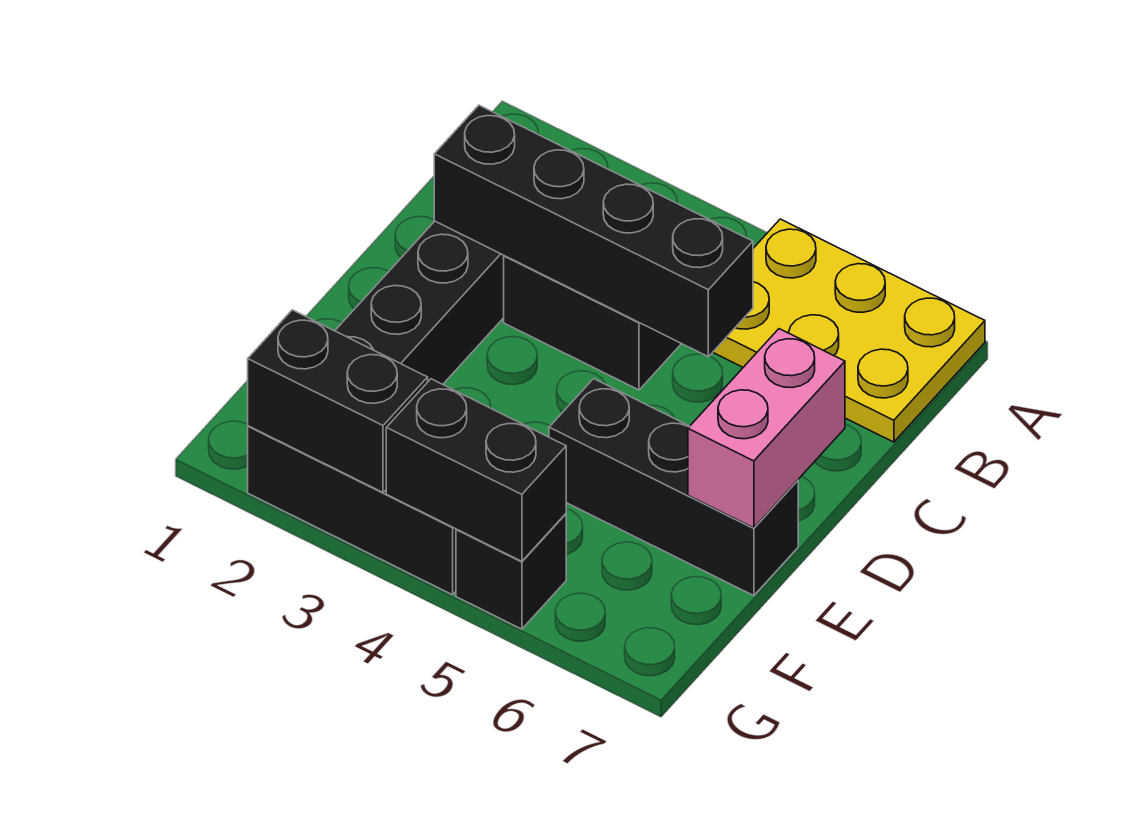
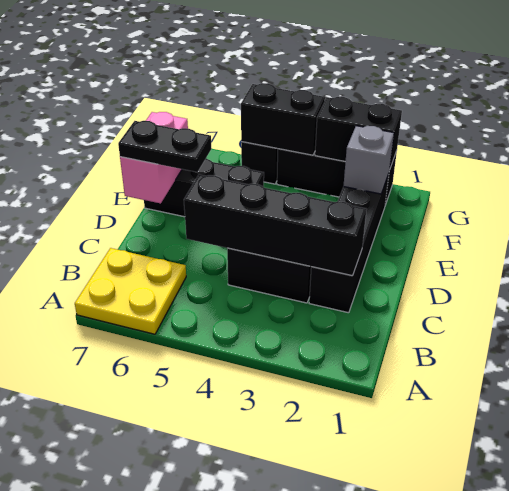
yellow plate A5:B7 level 1 -> yellow plate A6:B7 level 1
none -> black plate D6:D7 level 3
none -> grey brick F2 level 2

